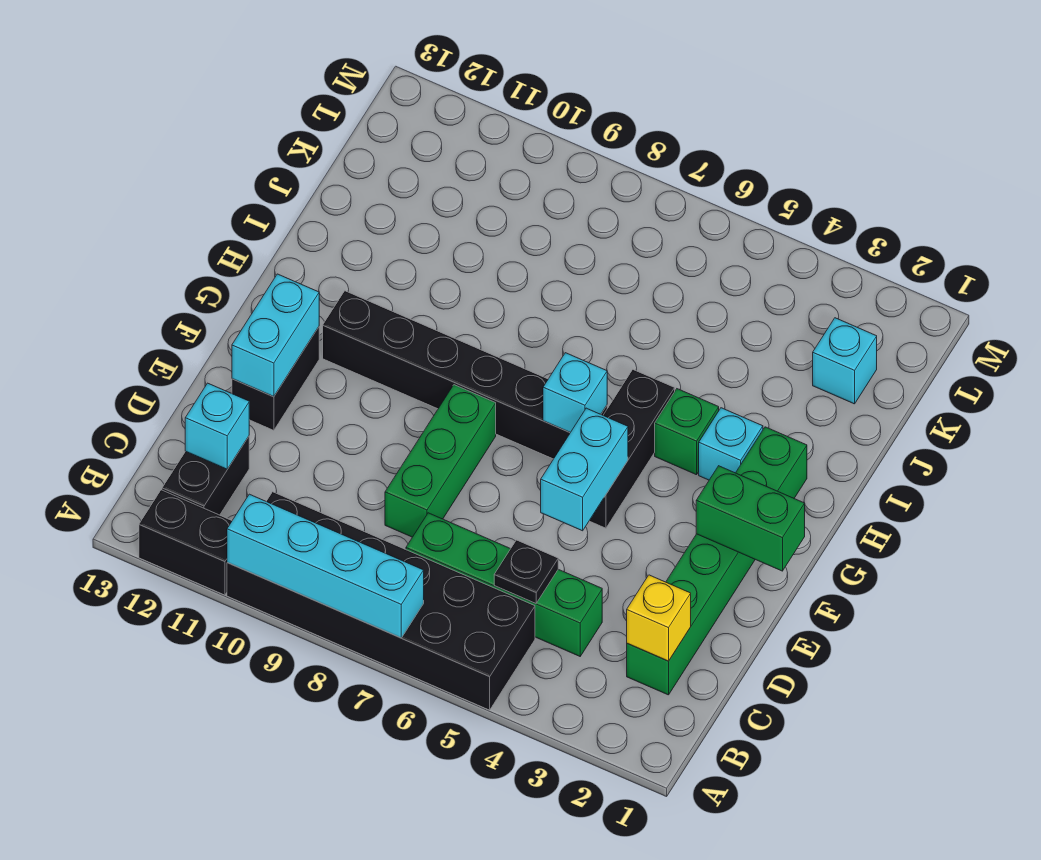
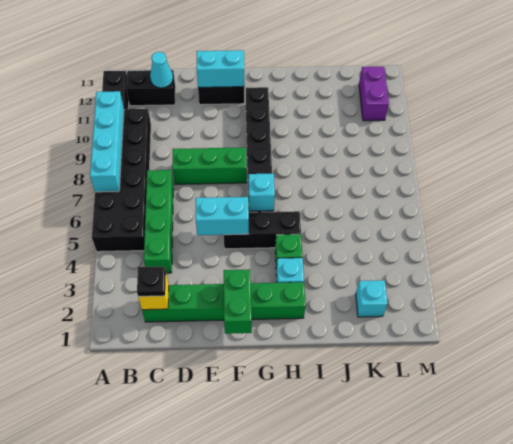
black plate C5 level 2 -> black plate C2 level 3
cyan brick C12 level 2 -> cyan cone C12 level 2
none -> purple brick L11:L12 level 1

